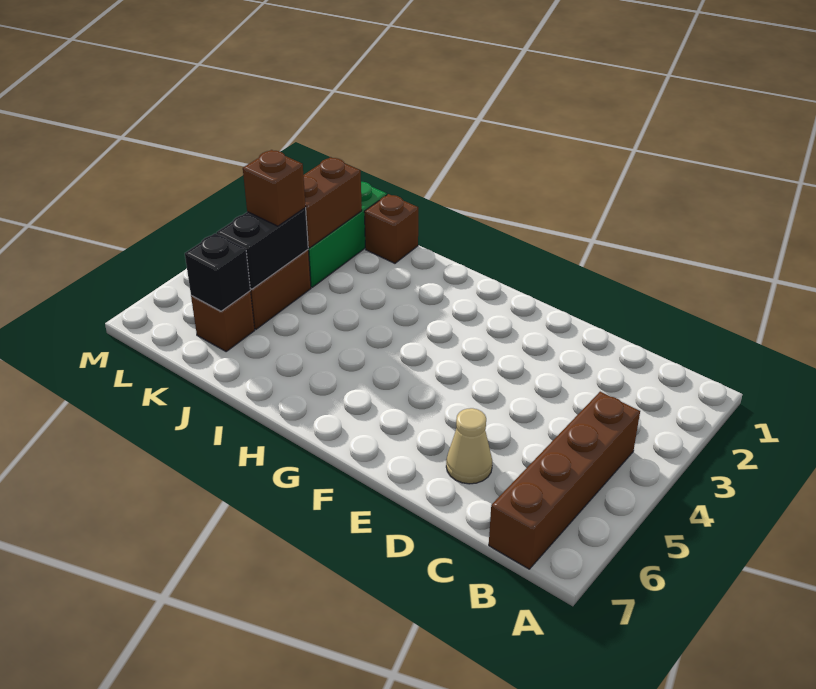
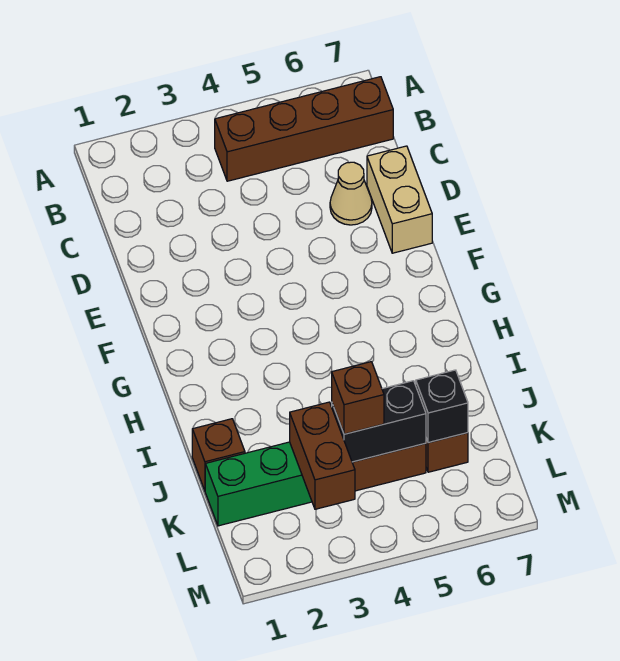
none -> tan brick D7:E7 level 1
brown brick K2:K3 level 2 -> brown brick K3:L3 level 2

